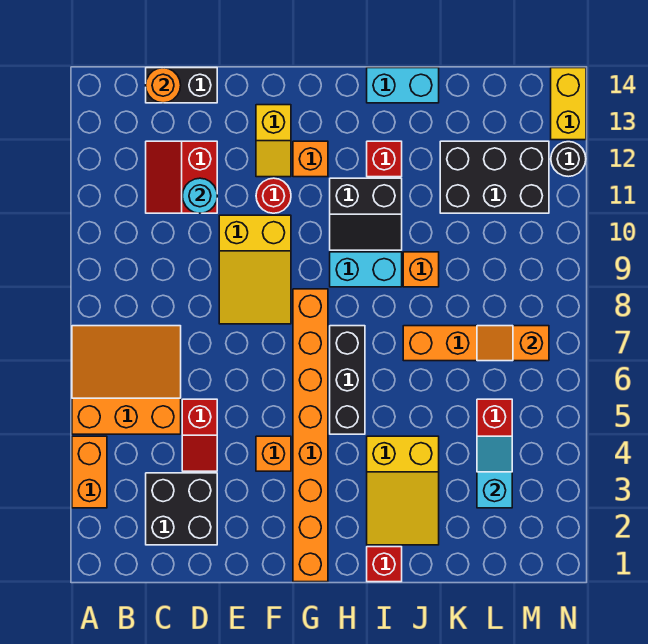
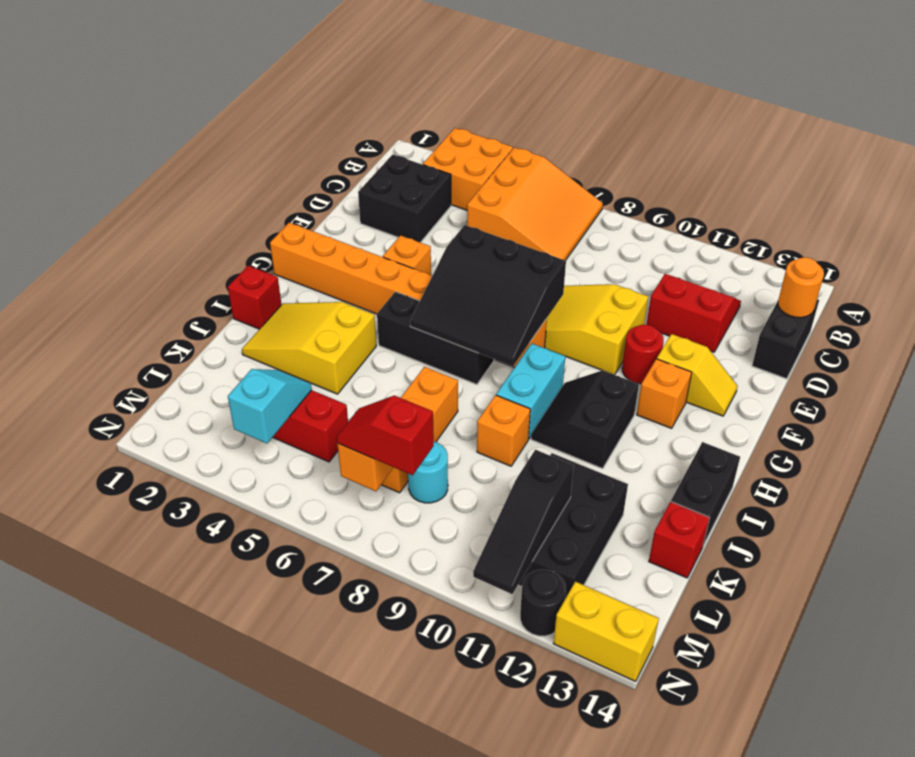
orange brick A3:A4 level 1 -> orange brick A3:B4 level 1
red slope D4:D5 level 1 top 5 -> red slope M7:M8 level 3 top 8
cyan round brick D11 level 2 -> cyan round brick L8 level 1
none -> black slope F6:H8 level 2 top F
yellow slope F12:F13 level 1 top 13 -> yellow slope F12:F13 level 1 top 12
red brick I12 level 1 -> red brick K14 level 1
cyan brick I14:J14 level 1 -> black brick I14:J14 level 1
cyan slope L3:L4 level 2 top 3 -> cyan slope L4:M4 level 2 top M
none -> black slope L11:N11 level 2 top L

